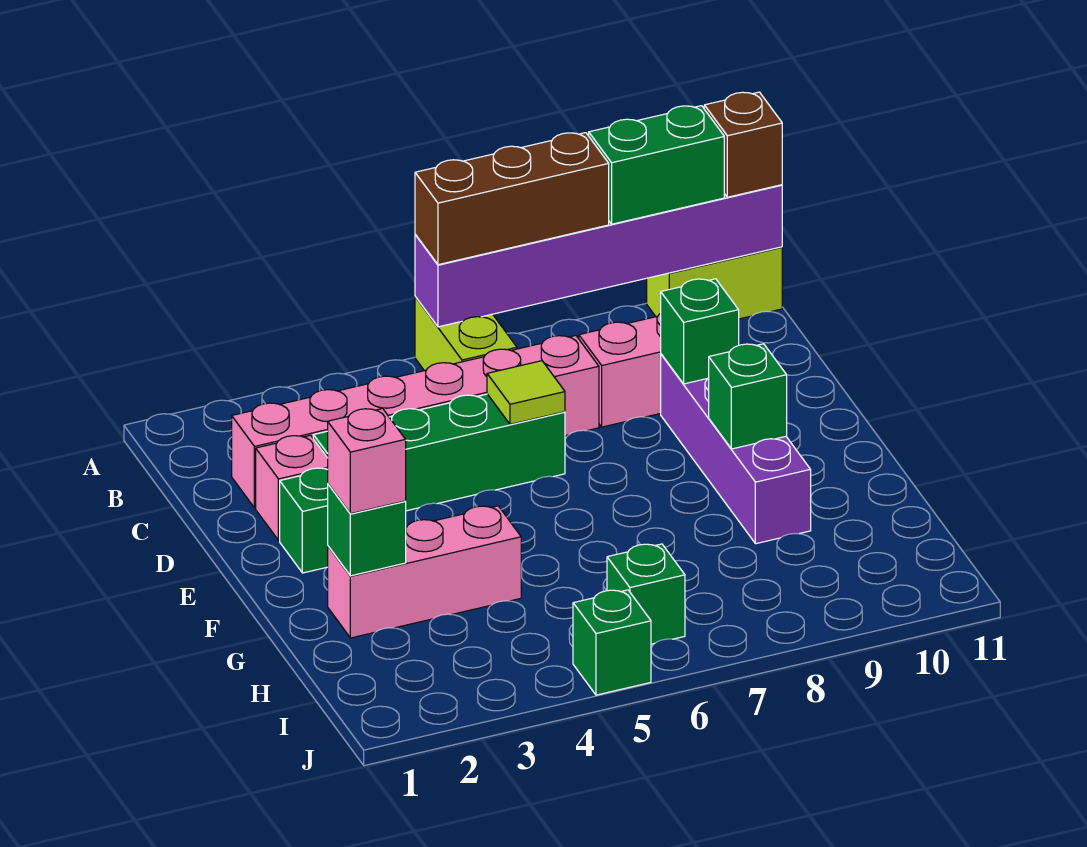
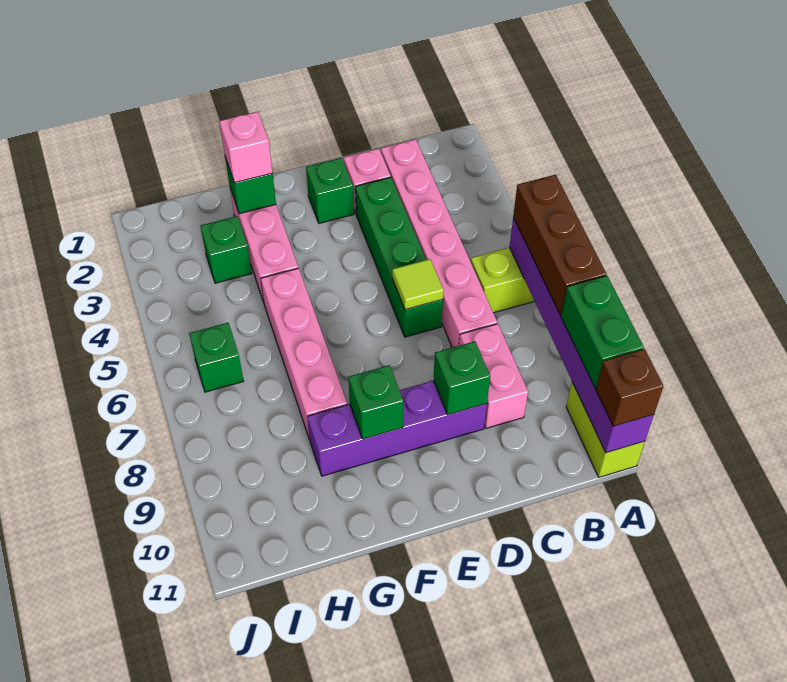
none -> pink brick G5:G8 level 1
green brick J5 level 1 -> green brick H3 level 1

